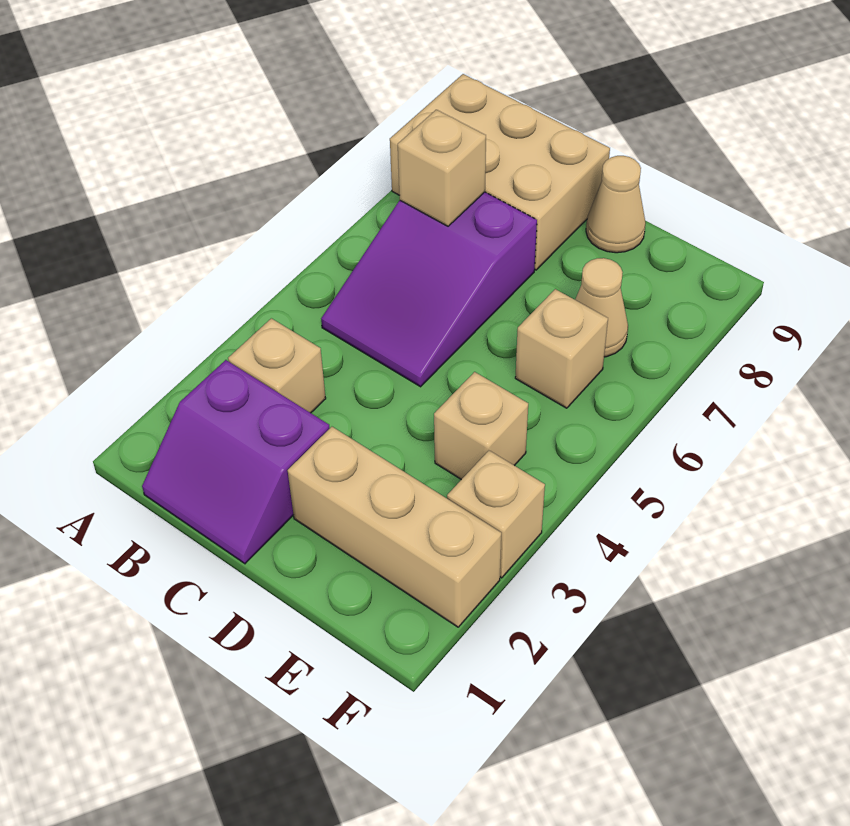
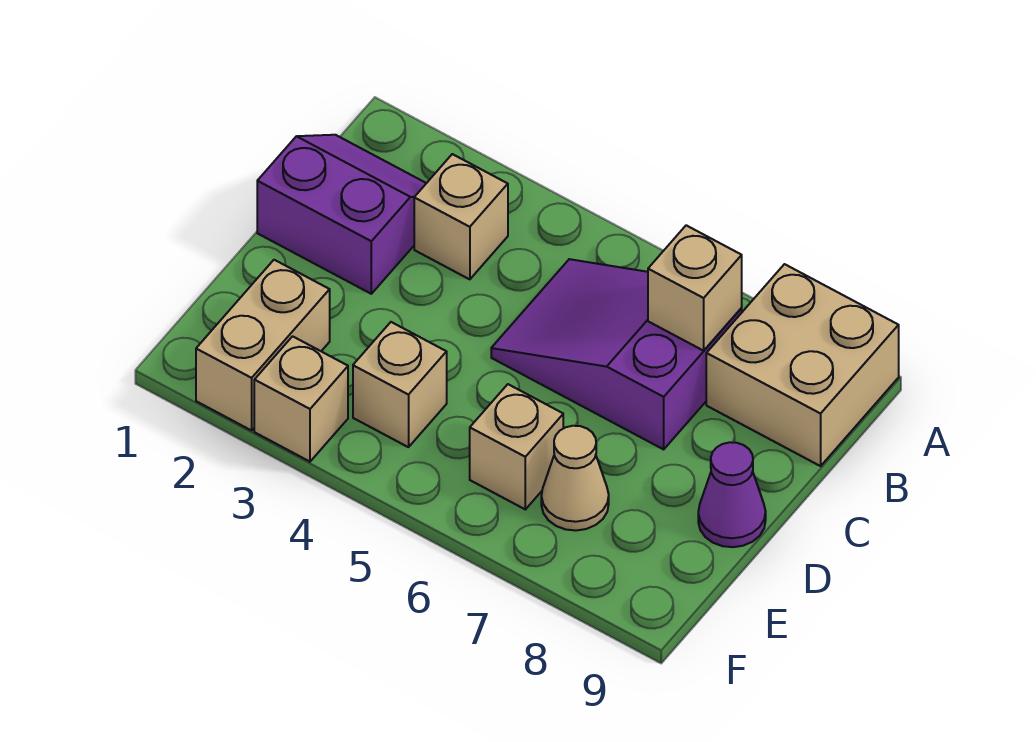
tan brick A8:C9 level 1 -> tan brick A8:B9 level 1
purple slope B1:C2 level 1 top 2 -> purple slope B1:C2 level 1 top C
tan brick D2:F2 level 1 -> tan brick E2:F2 level 1
tan cone D9 level 1 -> purple cone D9 level 1

